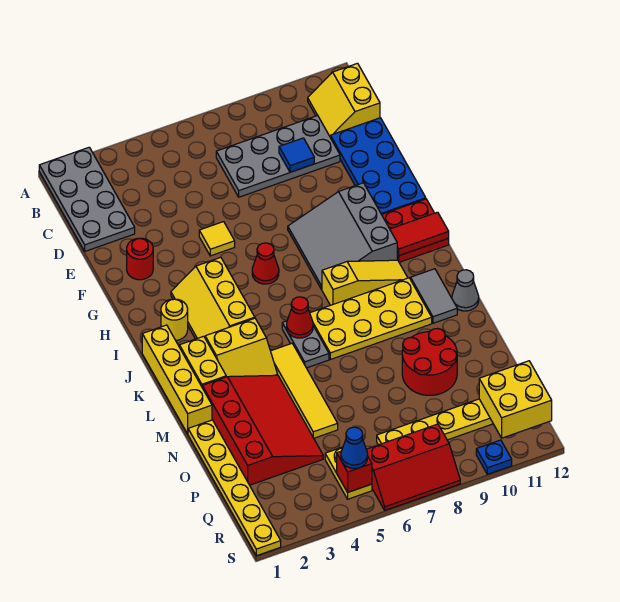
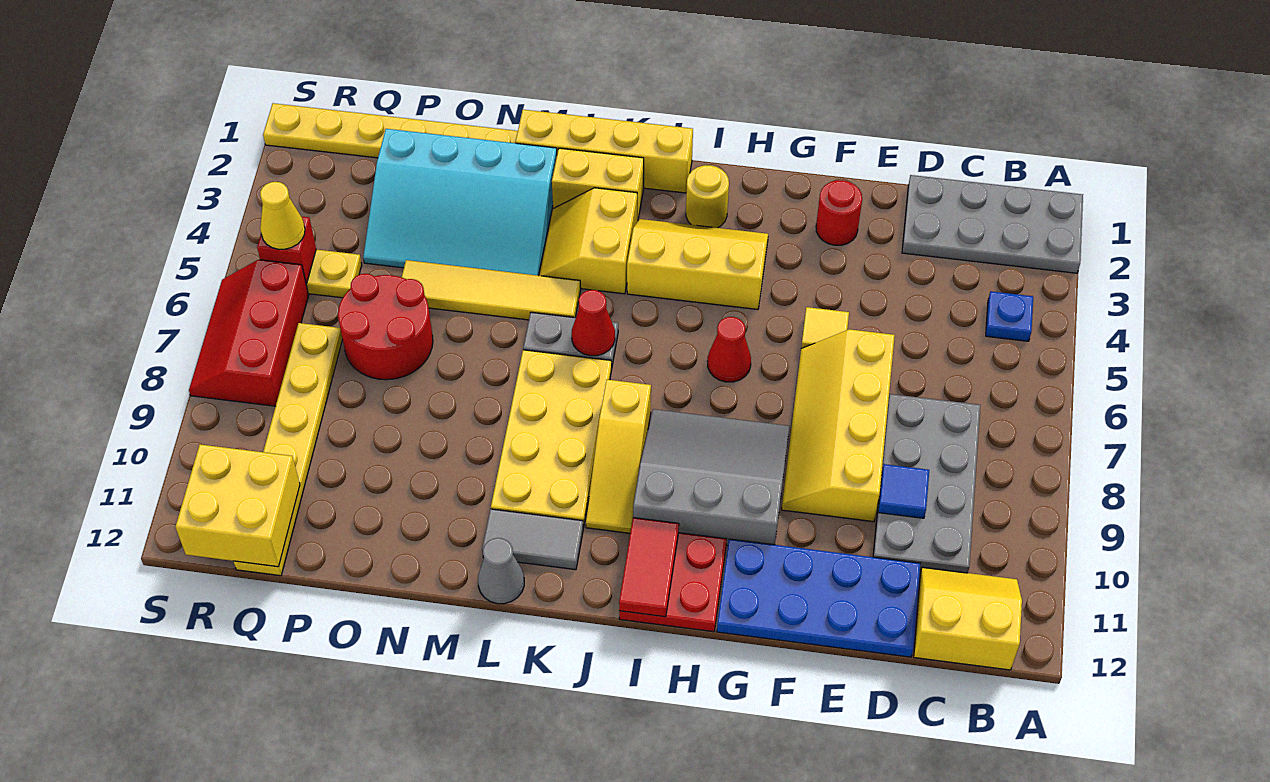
none -> yellow slope E6:F9 level 1 top E
red slope M2:P4 level 1 top 2 -> cyan slope M2:P4 level 1 top 2
red round brick N9:O10 level 1 -> red round brick O6:P7 level 1
blue cone R5 level 3 -> yellow cone R5 level 3
blue plate S10 level 1 -> blue plate B4 level 1

